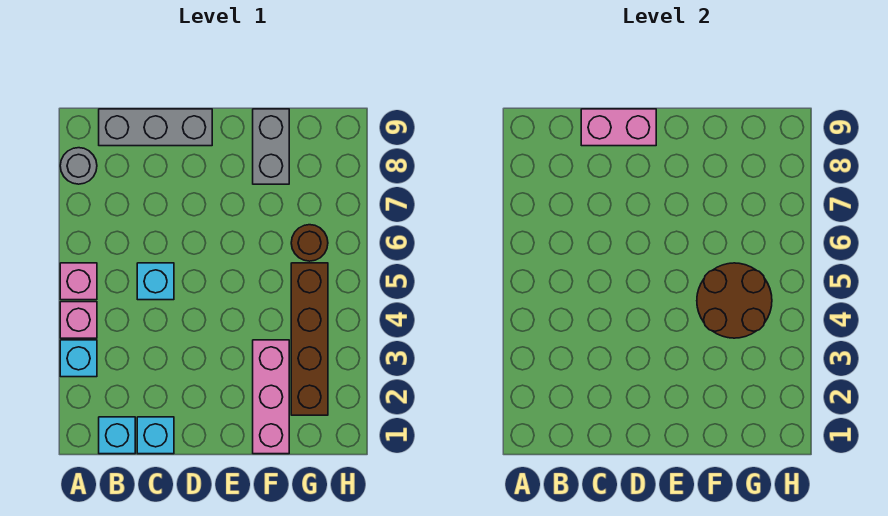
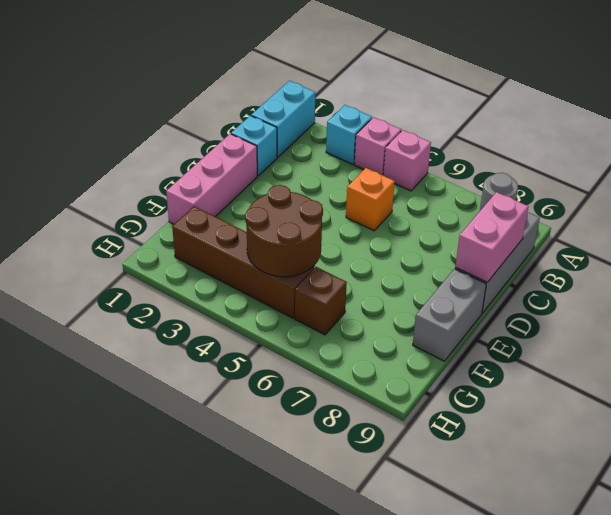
cyan brick B1 level 1 -> cyan brick A1:B1 level 1
cyan brick C5 level 1 -> orange brick C5 level 1
pink brick F1:F3 level 1 -> pink brick D1:F1 level 1
grey brick F8:F9 level 1 -> grey brick E9:F9 level 1
brown round brick G6 level 1 -> brown brick G6 level 1

